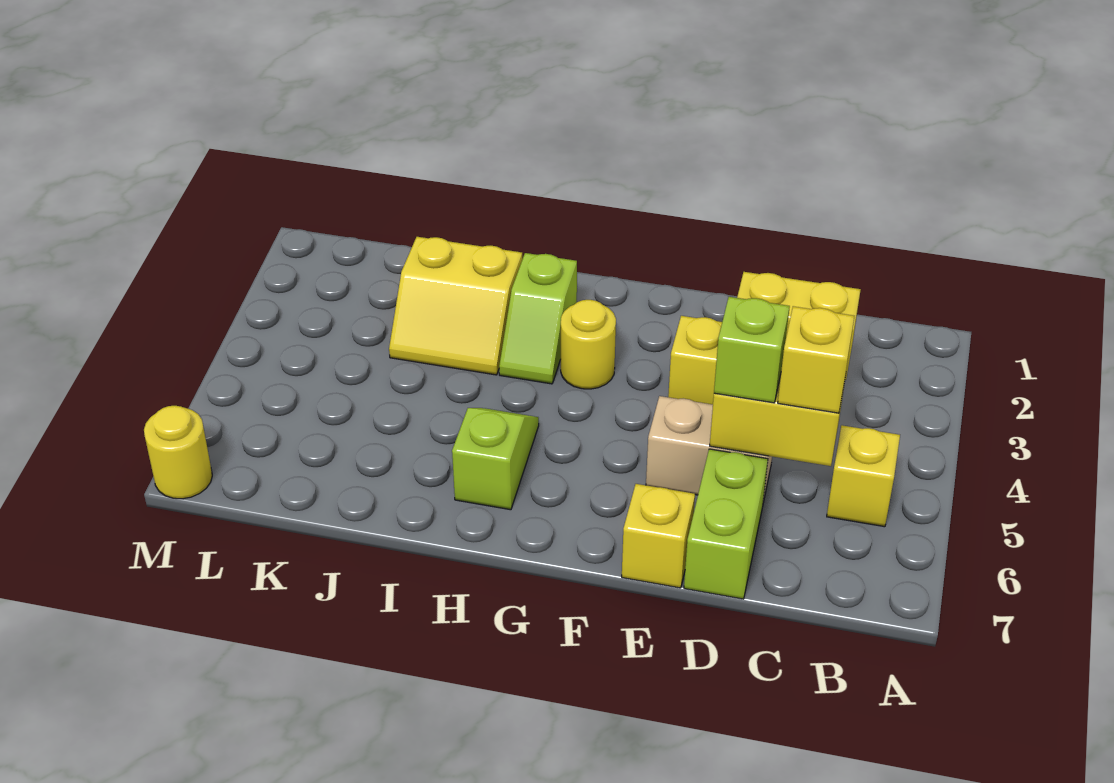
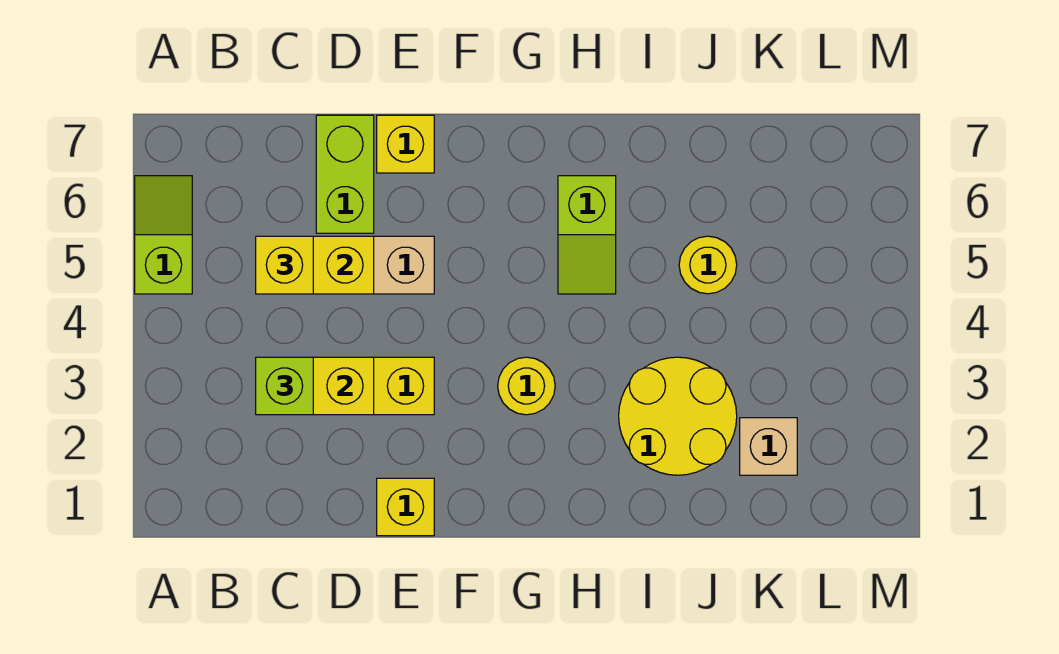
yellow brick B5 level 1 -> yellow brick E1 level 1
lime brick D5 level 3 -> lime brick C3 level 3
lime slope H2:H3 level 1 top 2 -> lime slope A5:A6 level 1 top 5
yellow slope I2:J3 level 1 top 2 -> yellow round brick I2:J3 level 1
none -> tan brick K2 level 1
yellow round brick M7 level 1 -> yellow round brick J5 level 1

